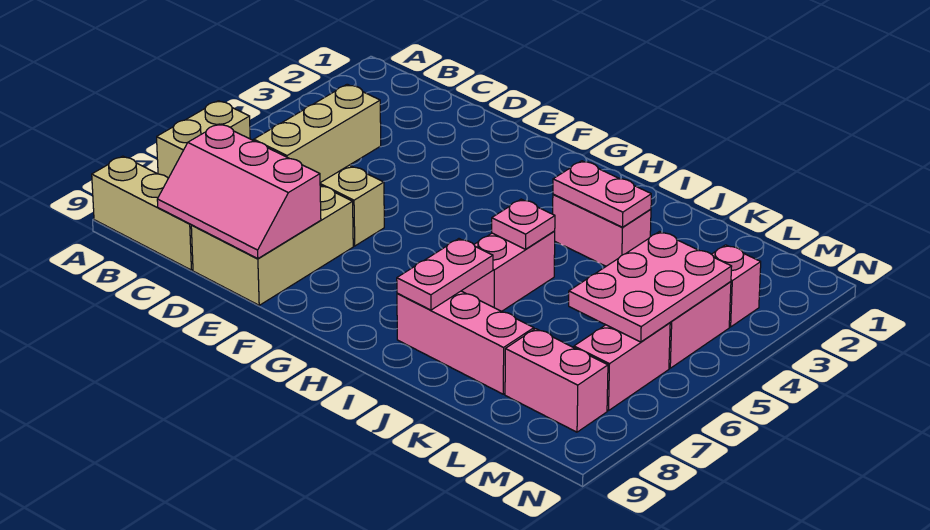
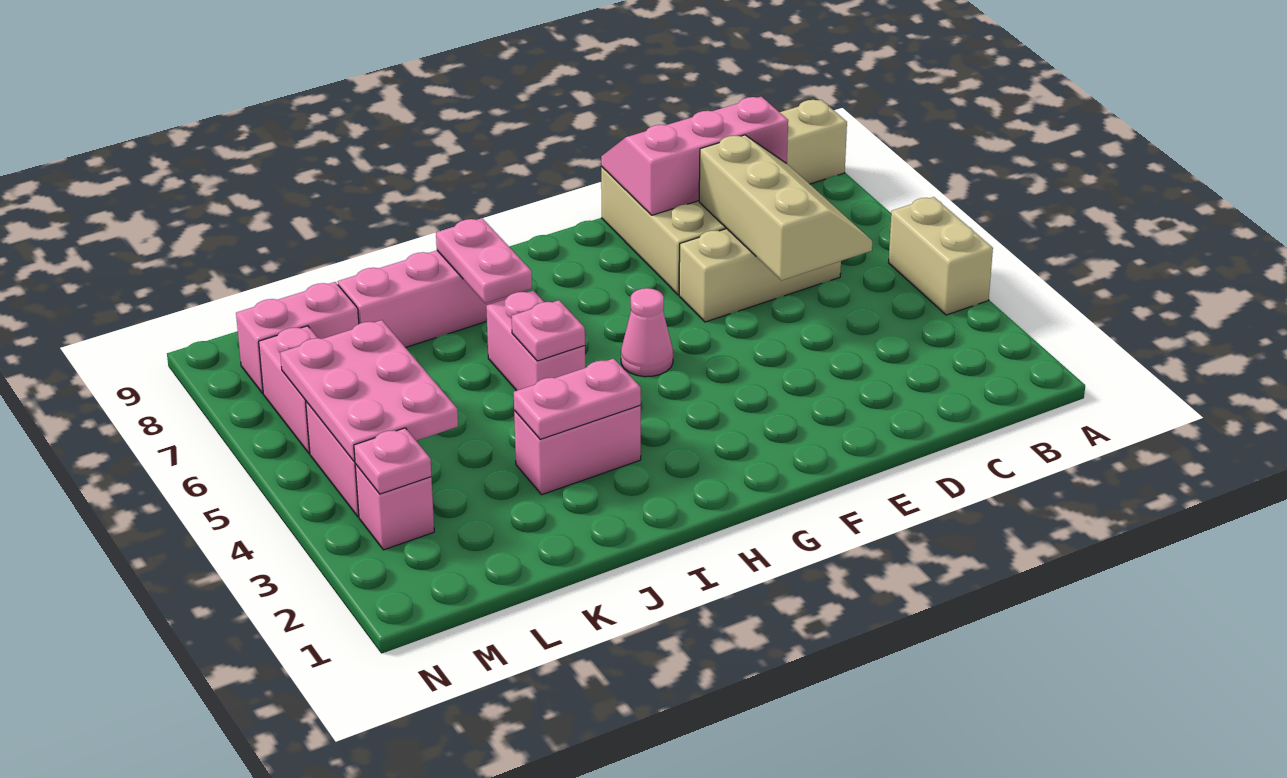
tan brick A6:A7 level 1 -> tan brick A4:A5 level 1
none -> pink cone G5 level 1
none -> pink plate M3 level 2

